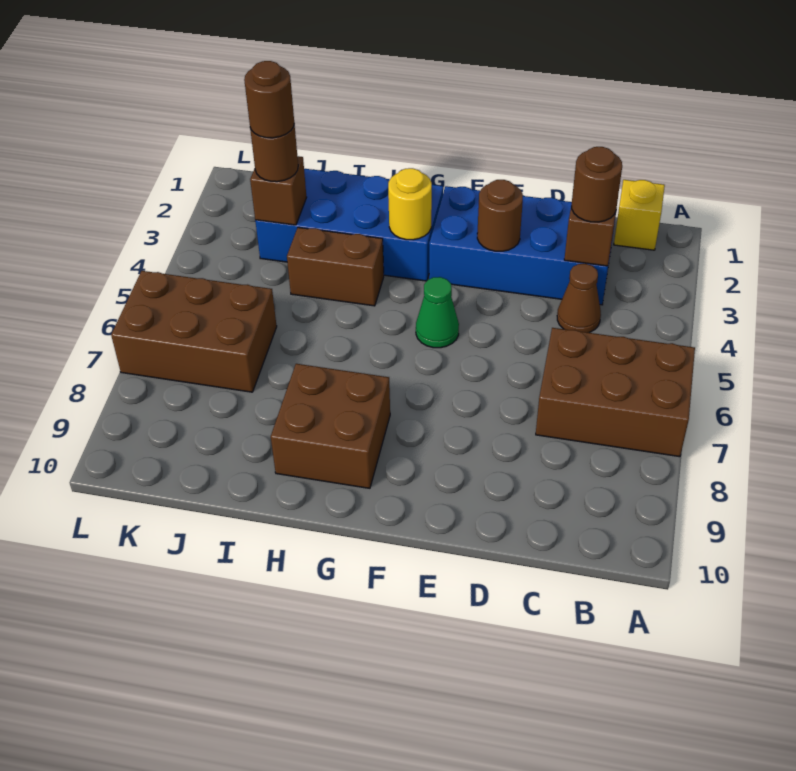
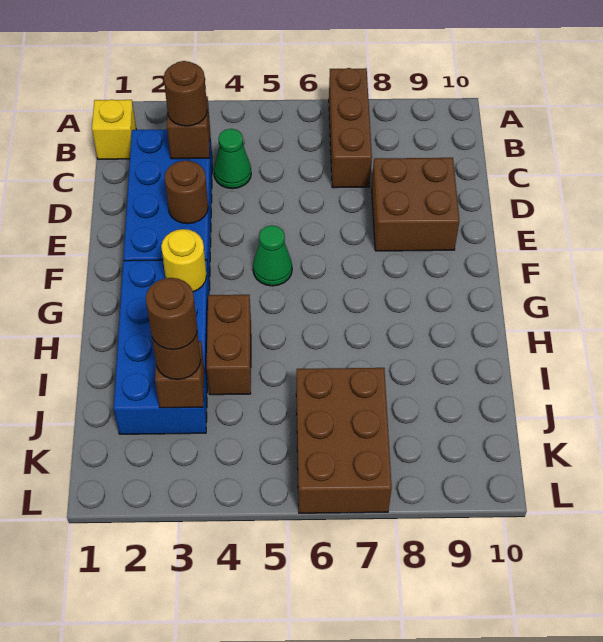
brown brick A6:C7 level 1 -> brown brick A7:C7 level 1
brown cone C4 level 1 -> green cone C4 level 1
brown brick G8:H9 level 1 -> brown brick D8:E9 level 1

